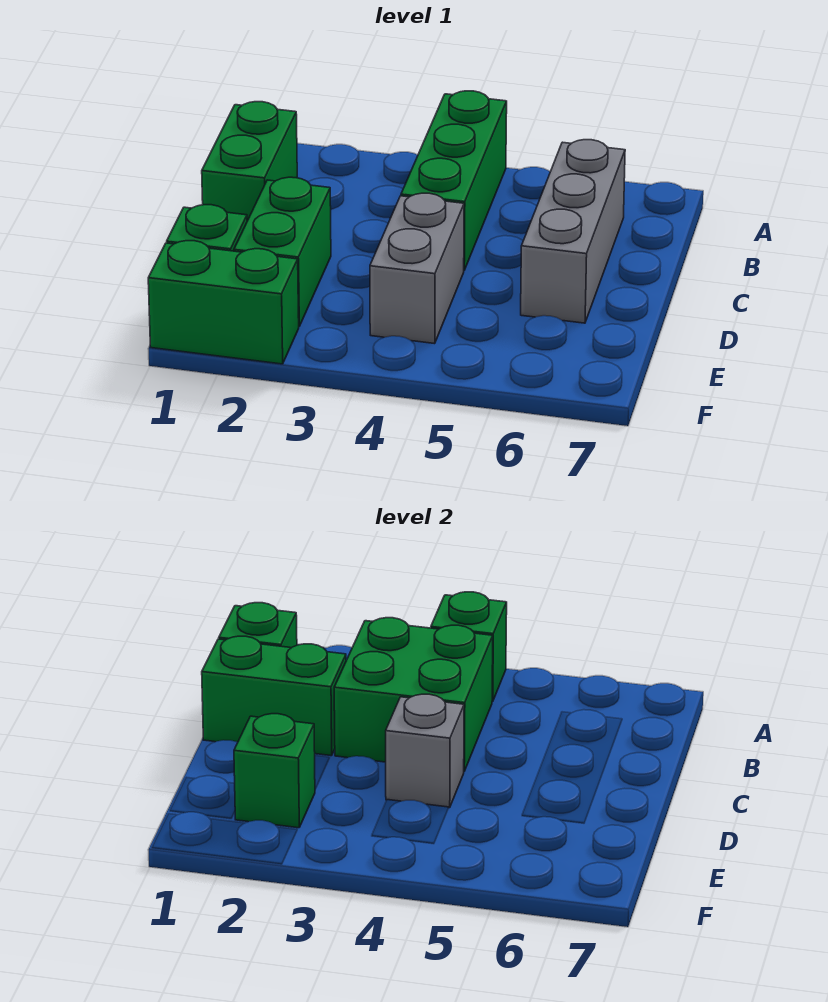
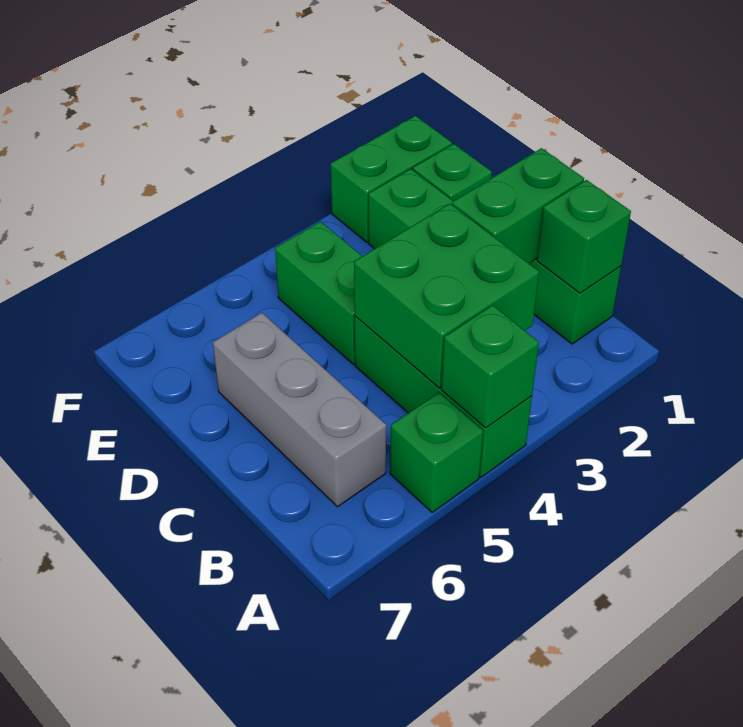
grey brick D4:E4 level 1 -> green brick D4:E4 level 1
grey brick D4 level 2 -> none
green brick E2 level 2 -> green brick A5 level 1

